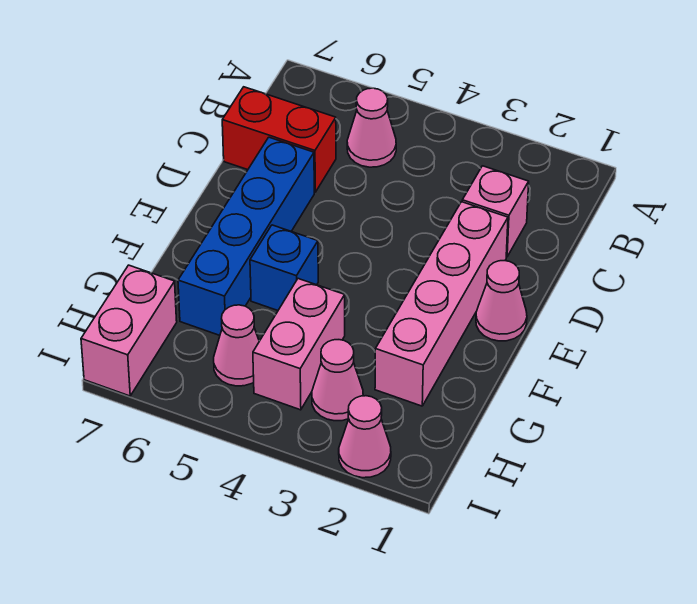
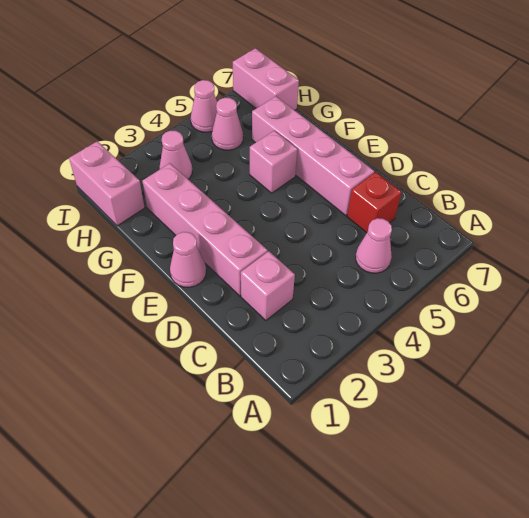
red brick C6:C7 level 1 -> red brick C6 level 1
blue brick D6:G6 level 1 -> pink brick D6:G6 level 1
blue brick F5 level 1 -> pink brick F5 level 1
pink brick G4:H4 level 1 -> pink brick H1:I1 level 1
pink cone I2 level 1 -> pink cone I5 level 1

